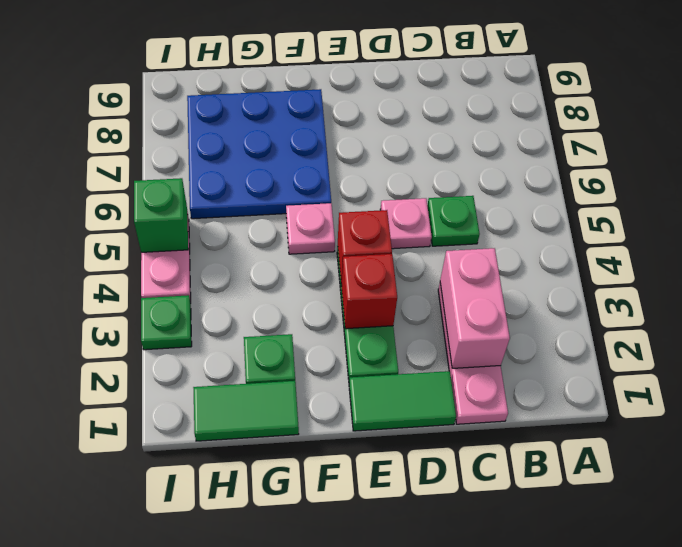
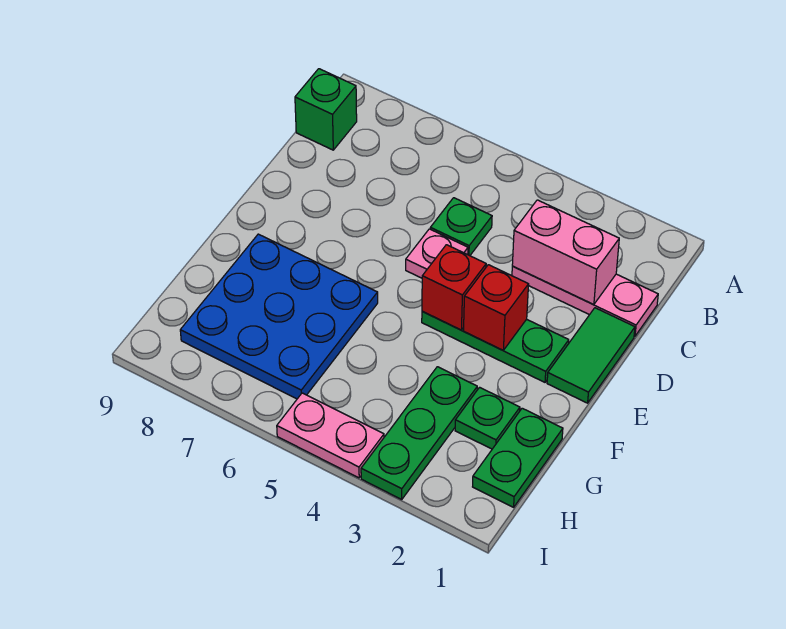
pink plate F5 level 1 -> none
green tile G1:H1 level 1 -> green plate G1:H1 level 1
green plate I3 level 1 -> green plate G3:I3 level 1
green brick I5 level 2 -> green brick B9 level 1

